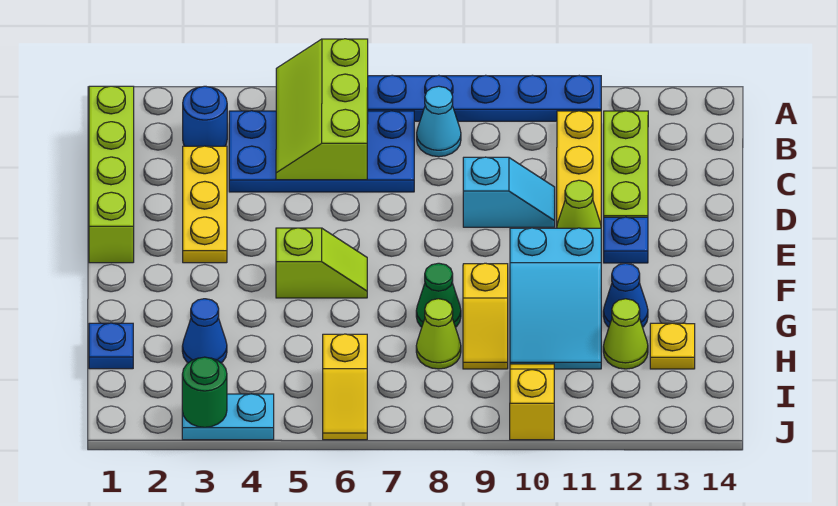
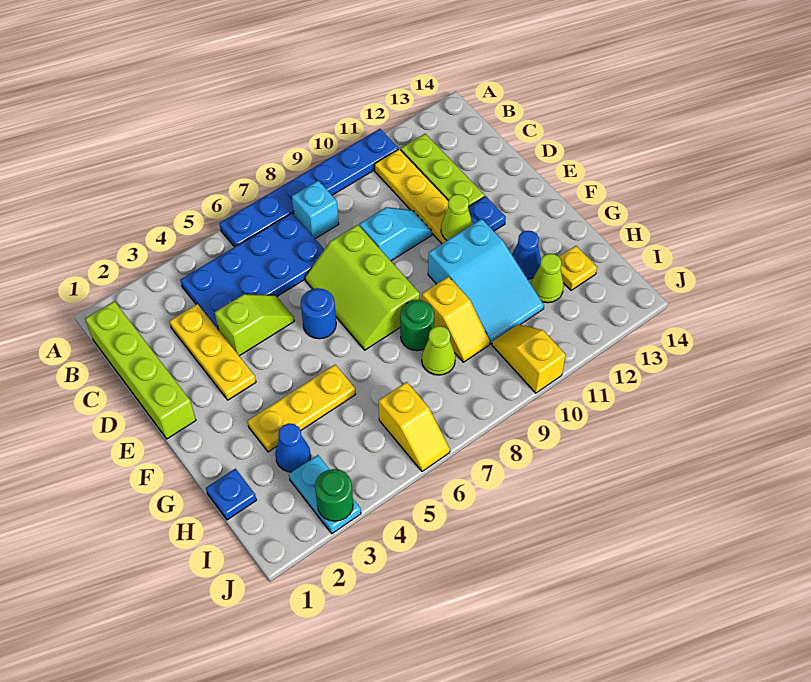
lime slope A5:C6 level 2 top 6 -> lime slope D7:F8 level 1 top 8
blue round brick B3 level 1 -> blue round brick E6 level 1
cyan cone B8 level 1 -> cyan brick B8 level 1
lime slope F5:F6 level 1 top 5 -> lime slope D4:D5 level 1 top 4
none -> yellow plate G3:G5 level 1
green cone G8 level 1 -> green round brick G8 level 1
cyan plate J3:J4 level 1 -> cyan plate I3:J3 level 1

